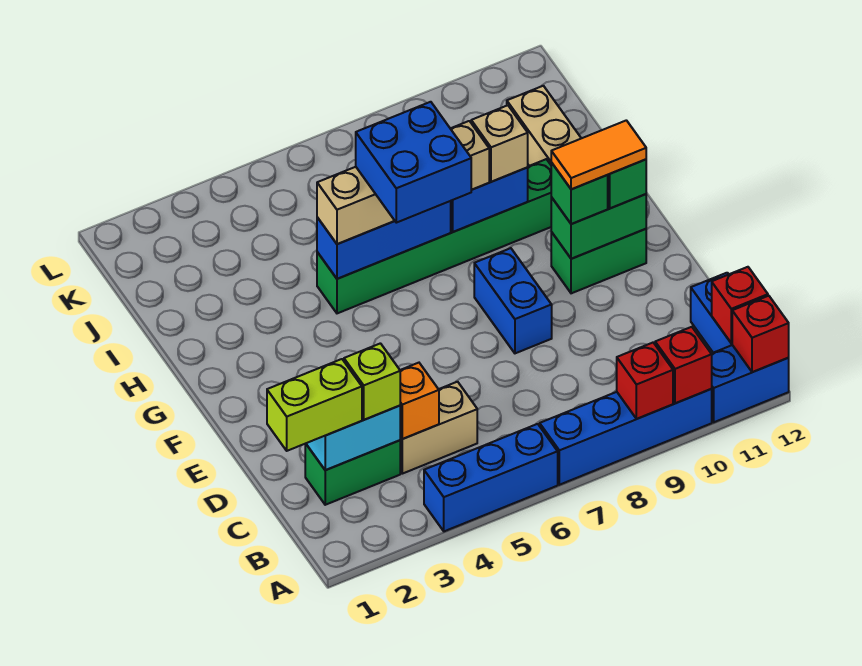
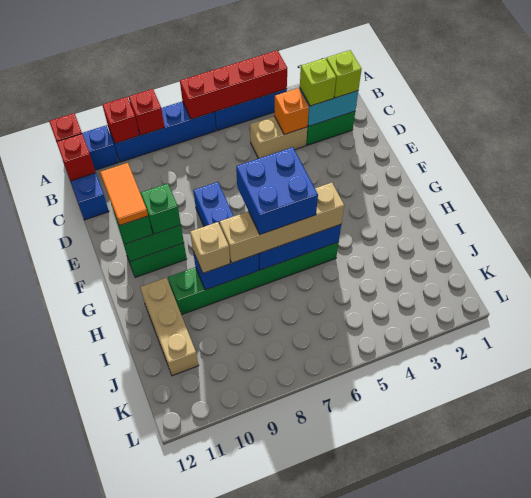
none -> red brick A4:A7 level 2
lime brick C1:C2 level 3 -> lime brick C2 level 3
orange tile F10:F11 level 4 -> orange tile E11:F11 level 4

